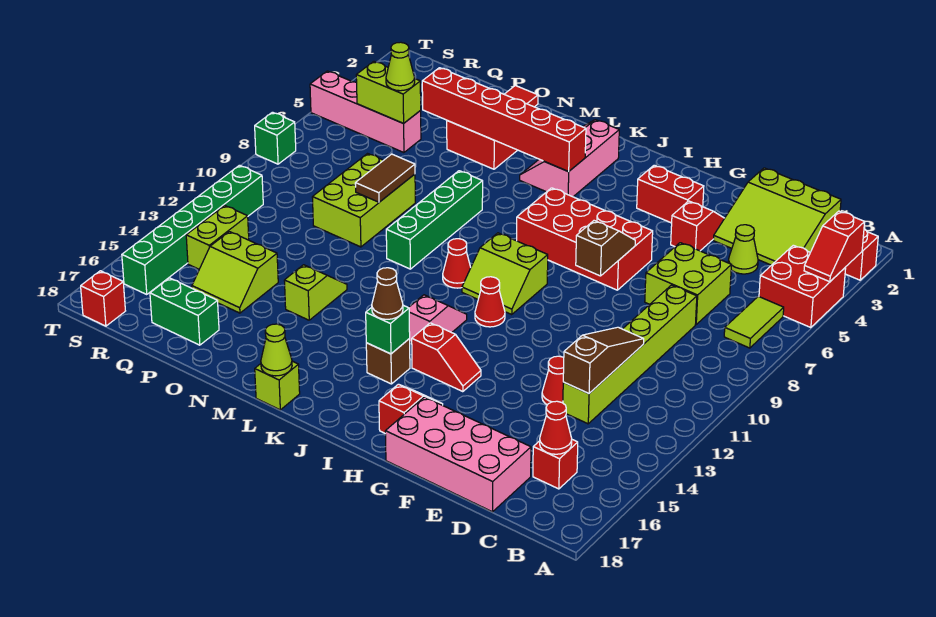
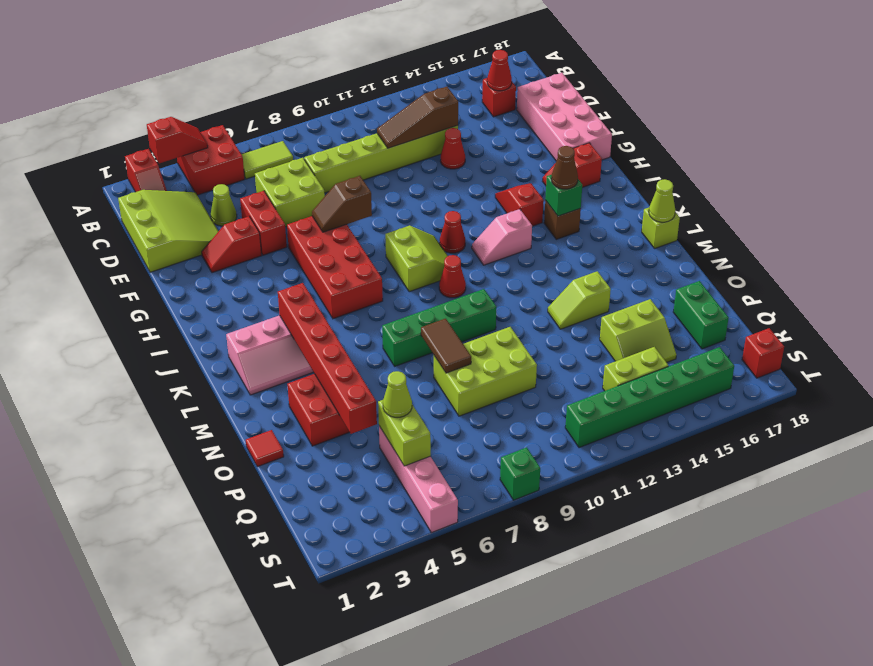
red brick G3:H3 level 1 -> red brick E5:F5 level 1
brown tile O8:O9 level 2 -> brown tile N8:O8 level 2
lime slope P14:Q15 level 1 top 14 -> lime slope P14:Q15 level 1 top P

